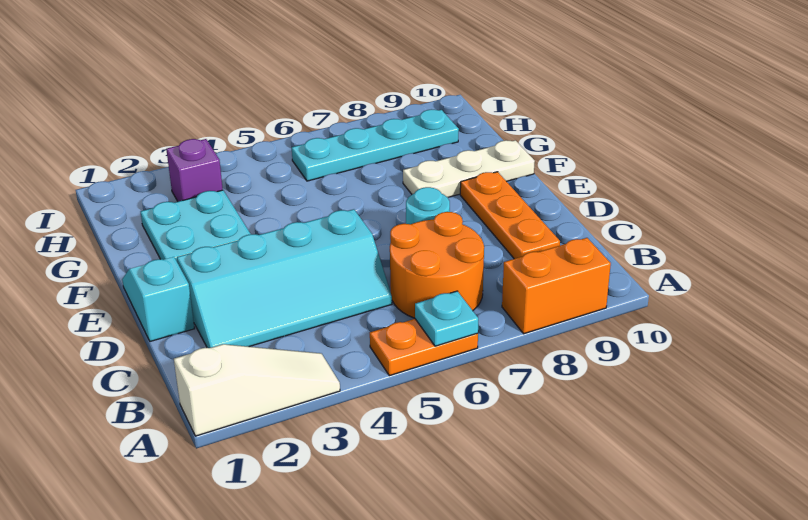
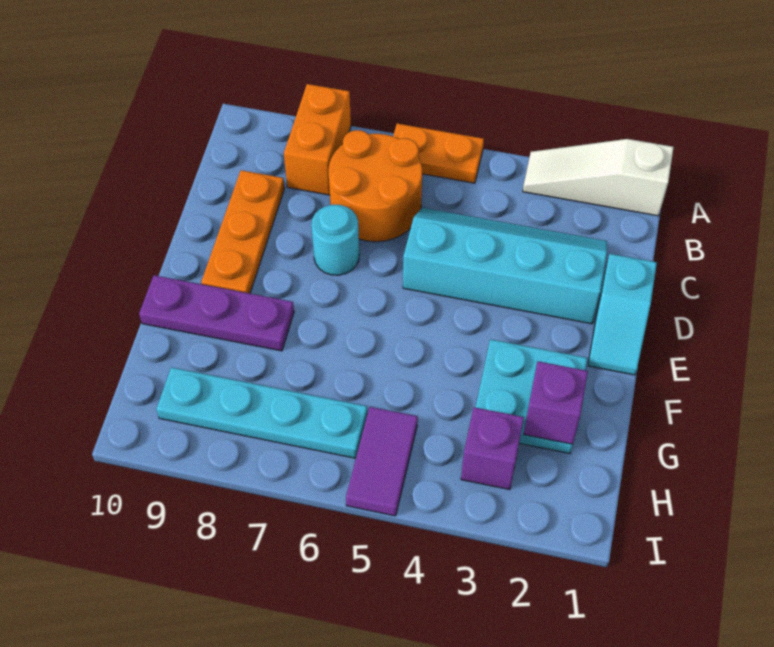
cyan plate A6 level 2 -> none
orange brick A8:A9 level 1 -> orange brick A8:B8 level 1
white plate F8:F10 level 1 -> purple plate F8:F10 level 1
none -> purple brick G2 level 2
none -> purple tile H5:I5 level 1

